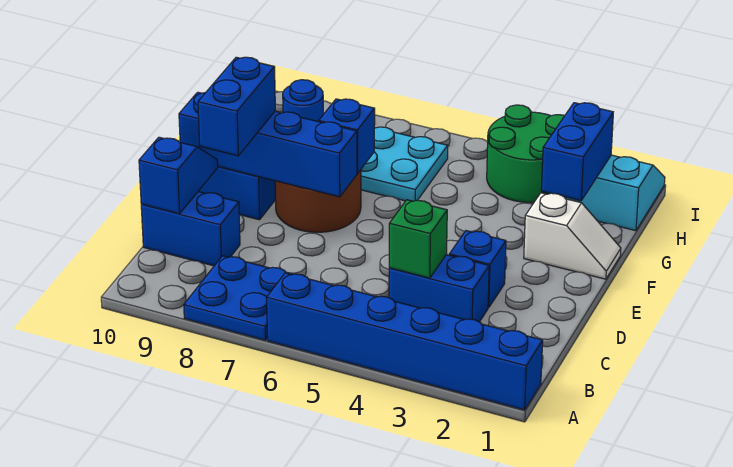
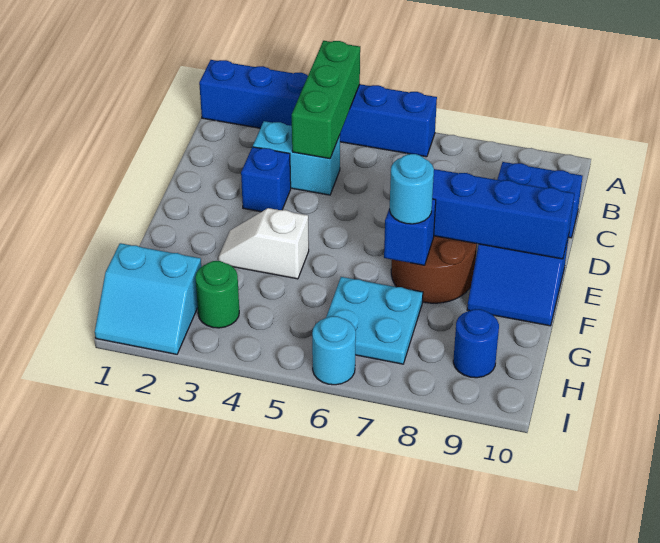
blue plate A7:B8 level 1 -> none
blue brick C3:C4 level 1 -> cyan brick C3:C4 level 1
green brick C4 level 2 -> green brick A4:C4 level 2
blue slope C10:D10 level 2 top C -> none
blue brick D9:E9 level 3 -> none
white slope F1:F2 level 1 top 2 -> white slope F3:F4 level 1 top 4
none -> cyan round brick F7 level 3
blue brick G2:H2 level 2 -> none
green round brick H3:I4 level 1 -> green round brick H3 level 1
none -> cyan round brick I6 level 1

